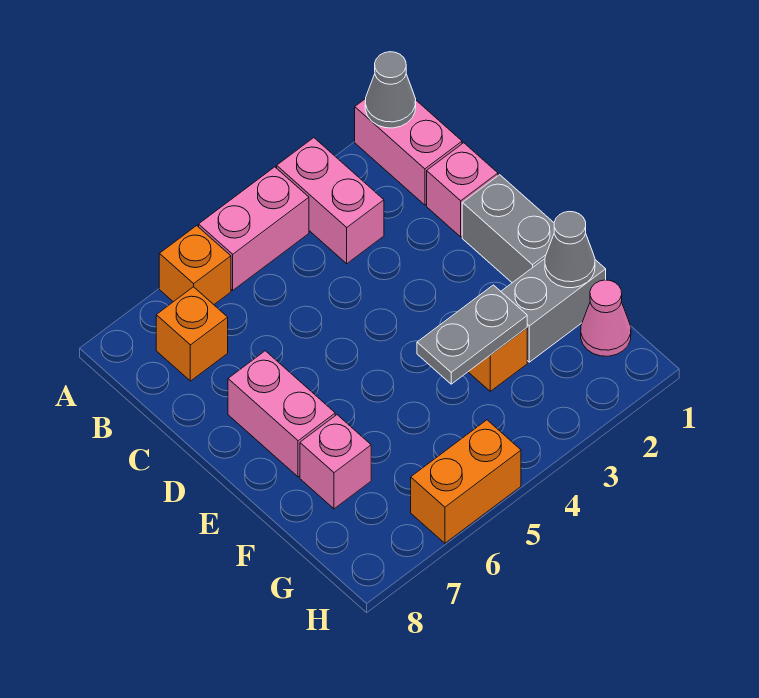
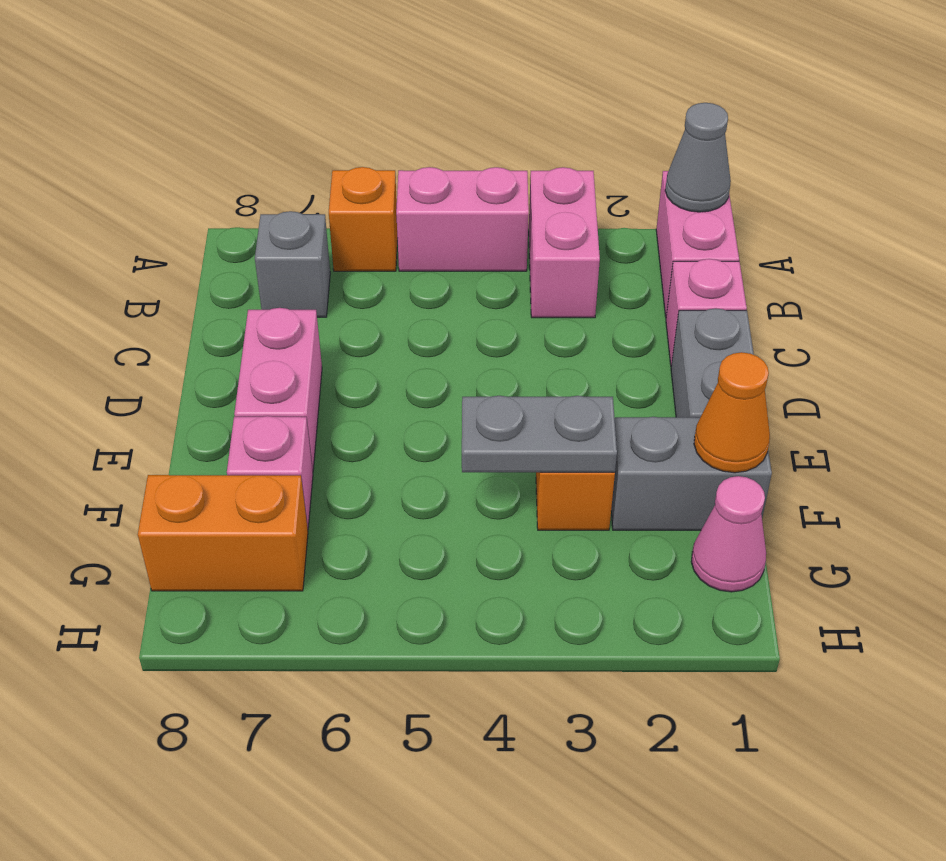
orange brick B7 level 1 -> grey brick B7 level 1
grey cone F1 level 2 -> orange cone F1 level 2
orange brick H5:H6 level 1 -> orange brick G7:G8 level 1

